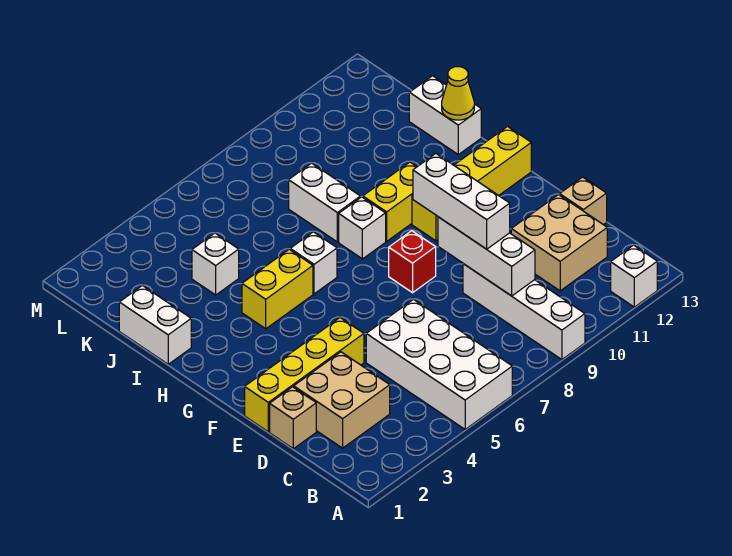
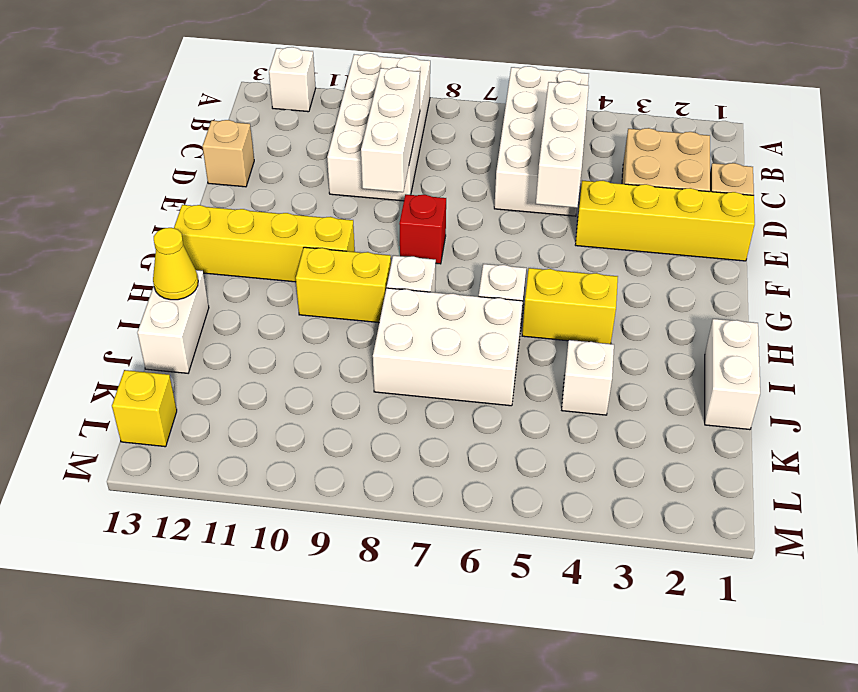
white brick A9:D9 level 1 -> white brick A9:D10 level 1
tan brick C11:D12 level 1 -> none
white brick D9:F9 level 3 -> white brick C5:E5 level 2
white brick I8:J8 level 1 -> white brick I6:J8 level 1
none -> yellow brick L13 level 1

